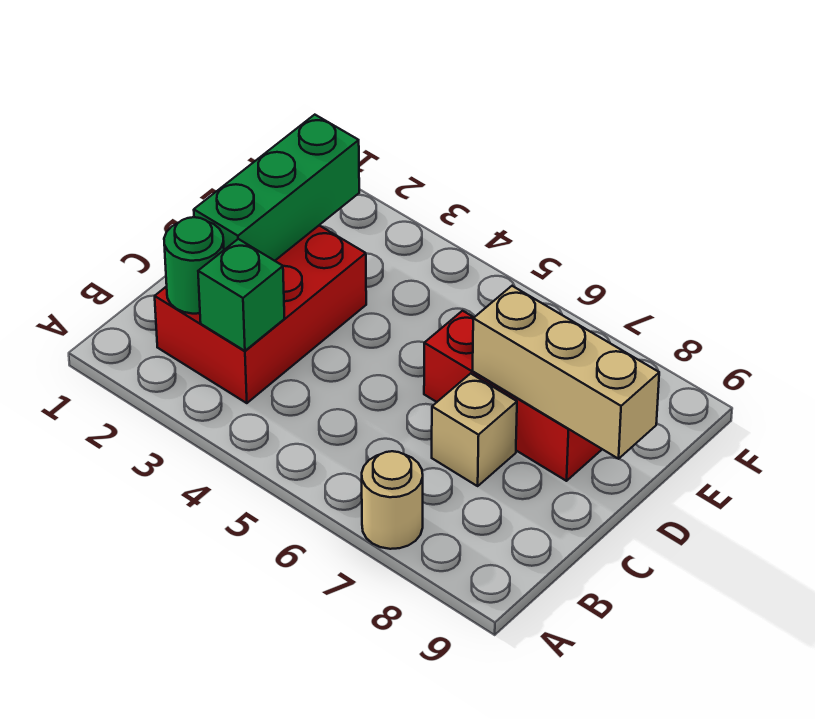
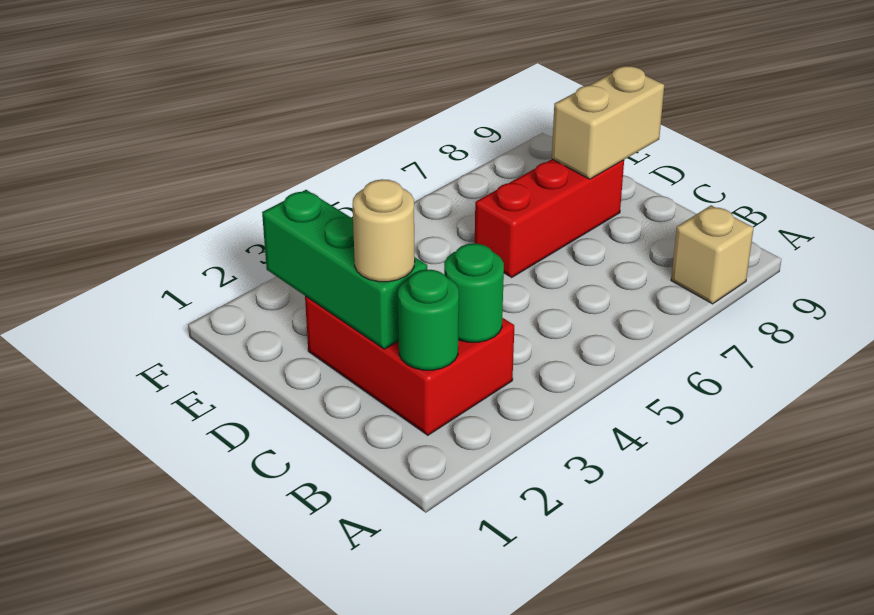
tan round brick A7 level 1 -> tan round brick C2 level 3
green brick B3 level 2 -> green round brick B3 level 2
tan brick C7 level 1 -> tan brick A8 level 1
tan brick D7:D9 level 2 -> tan brick D8:D9 level 2

